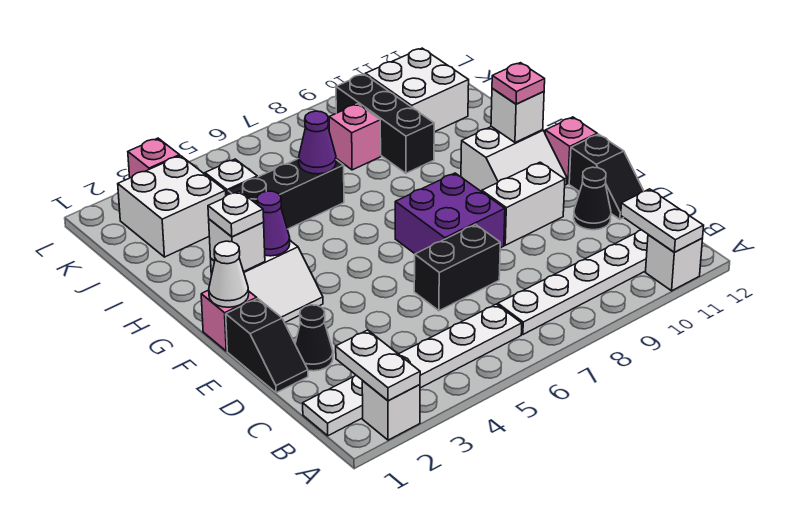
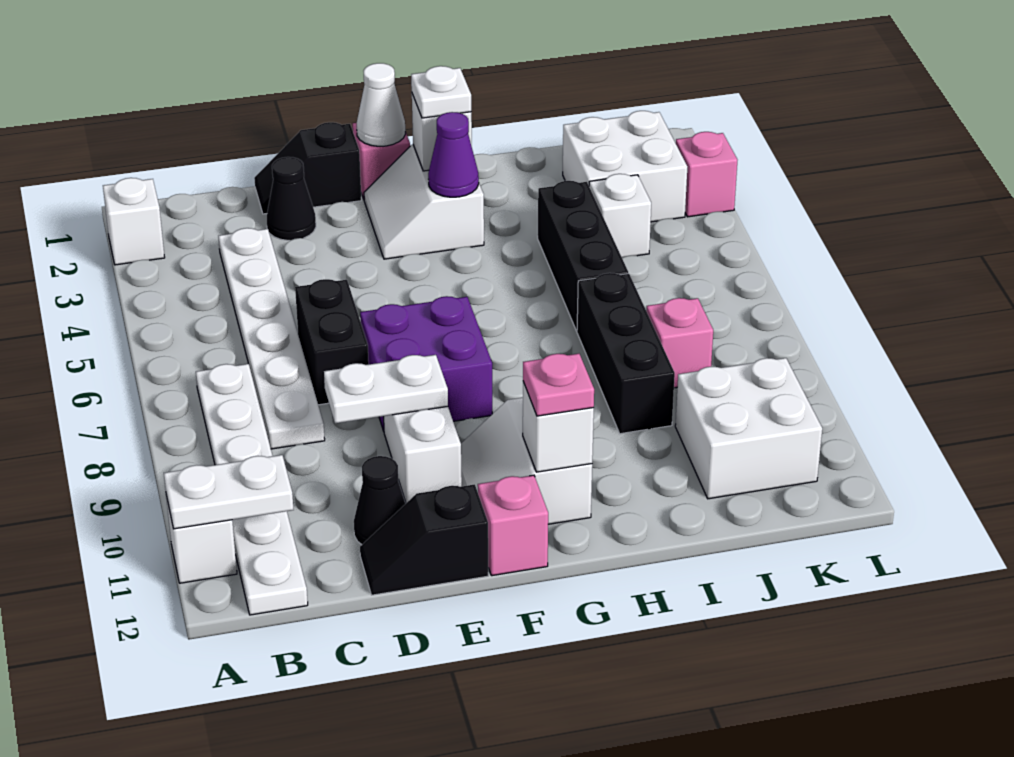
white plate A2:B2 level 2 -> white plate D9:E9 level 2
white plate B1:B6 level 1 -> white plate C3:C8 level 1
purple cone I6 level 2 -> none
black brick I9:K9 level 1 -> black brick I7:I9 level 1

